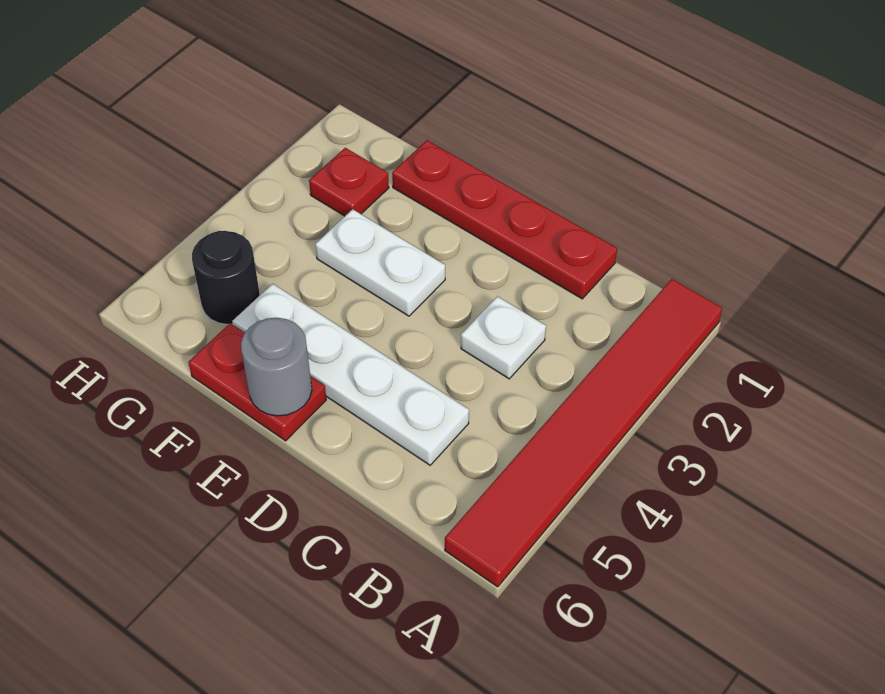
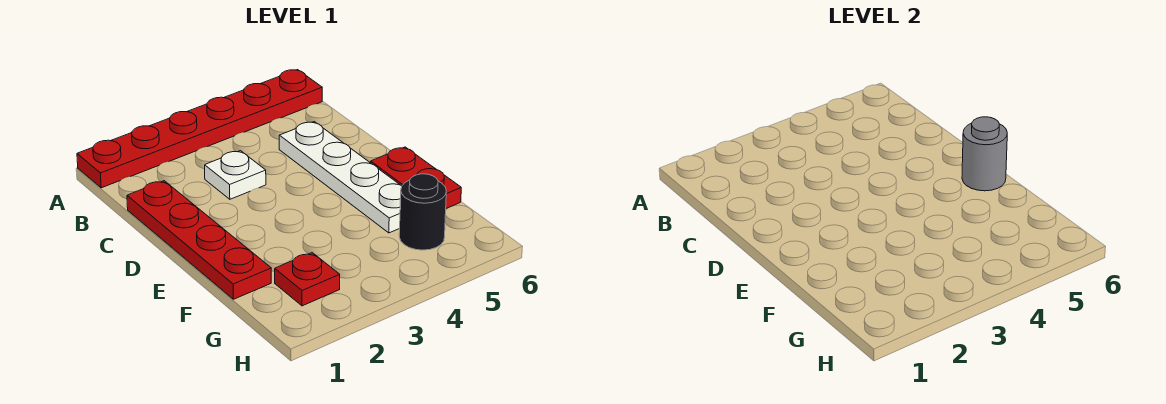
red tile A1:A6 level 1 -> red plate A1:A6 level 1
white plate E3:F3 level 1 -> none

